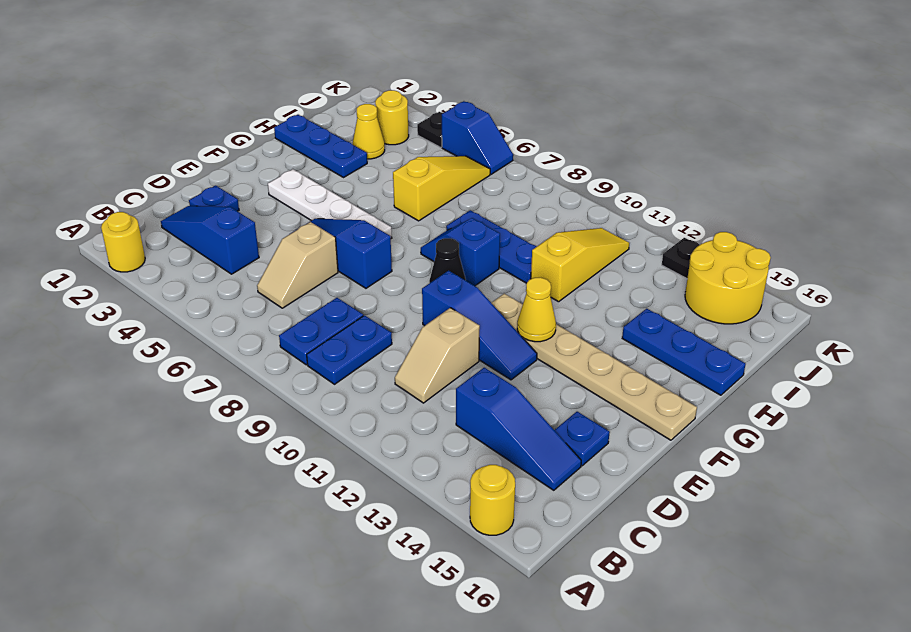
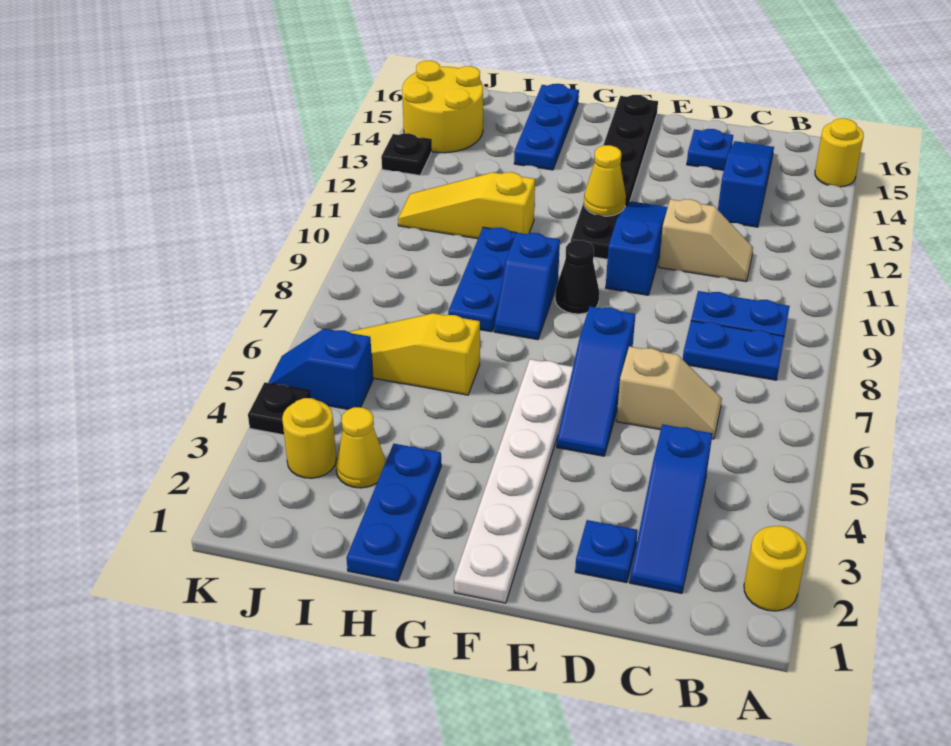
white plate F3:F6 level 1 -> white plate F1:F6 level 1
tan plate F11:F16 level 1 -> black plate F11:F16 level 1
blue slope K5:K6 level 1 top 5 -> blue slope J5:K5 level 1 top J

